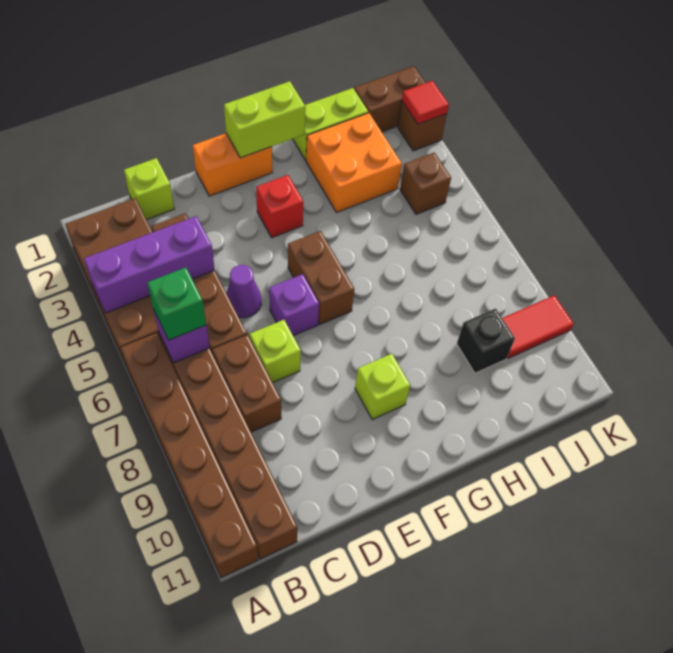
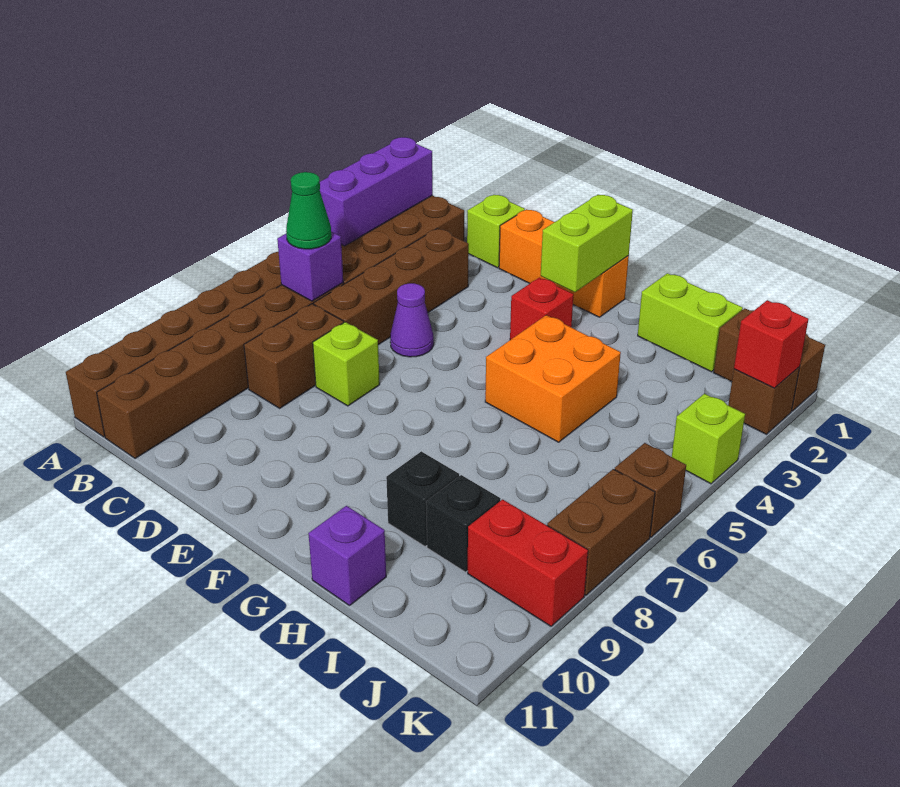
purple brick A4:C4 level 2 -> purple brick A2:A4 level 2
green brick B6 level 3 -> green cone B6 level 3
orange brick E1:F1 level 1 -> orange brick D1:F1 level 1
purple brick E6 level 1 -> purple brick H11 level 1
lime brick F1:G1 level 2 -> lime brick F1:F2 level 2
brown brick F5:F6 level 1 -> brown brick K7:K8 level 1
lime brick F9 level 1 -> lime brick K4 level 1
orange brick H2:I3 level 1 -> orange brick G4:H5 level 1
none -> black brick H9 level 1
brown brick J4 level 1 -> brown brick K6 level 1
red tile J9:K9 level 1 -> red brick J9:K9 level 1
red tile K2 level 2 -> red brick K2 level 2

